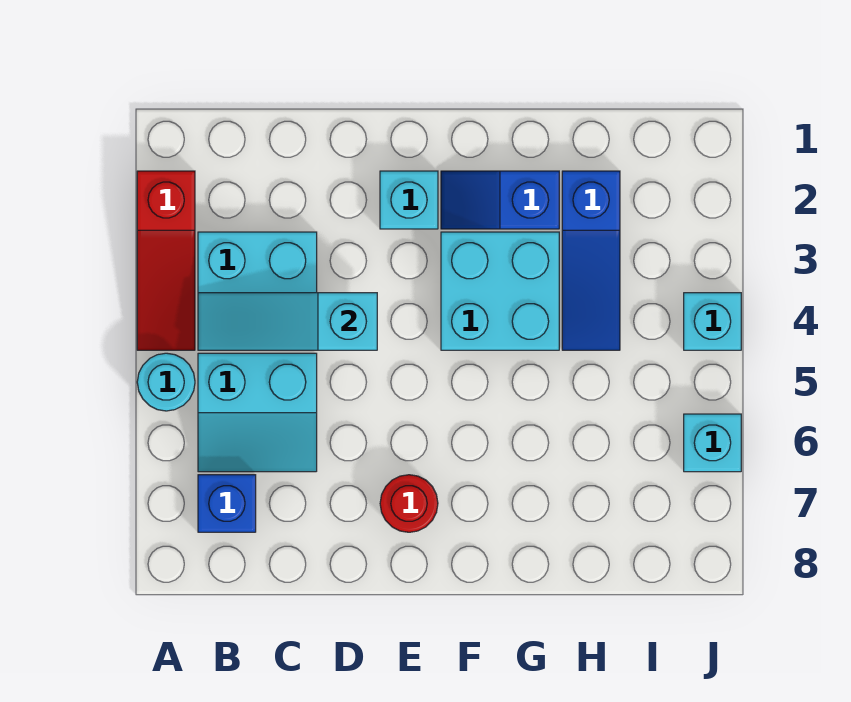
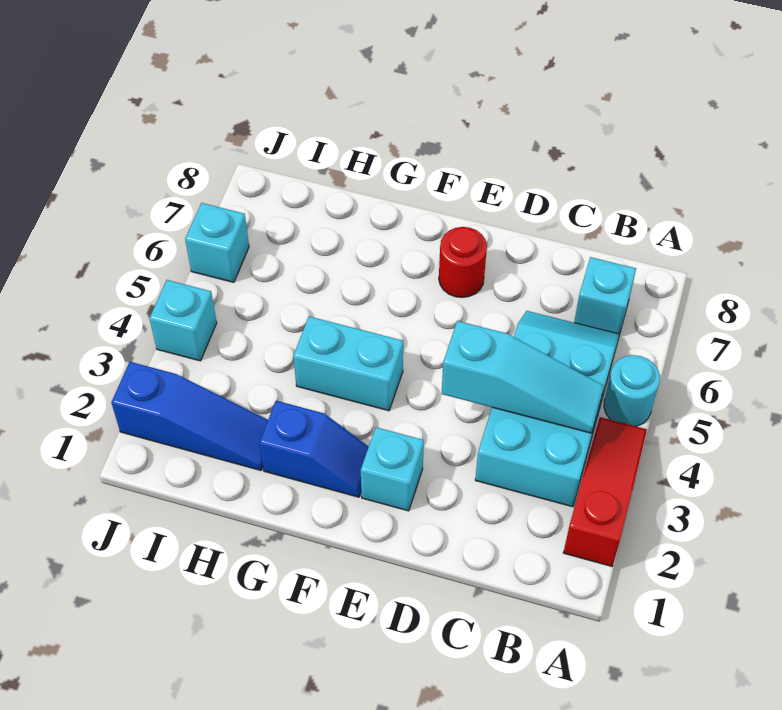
blue brick B7 level 1 -> cyan brick B7 level 1
cyan brick F3:G4 level 1 -> cyan brick F4:G4 level 1
blue slope H2:H4 level 1 top 2 -> blue slope H2:J2 level 1 top J

